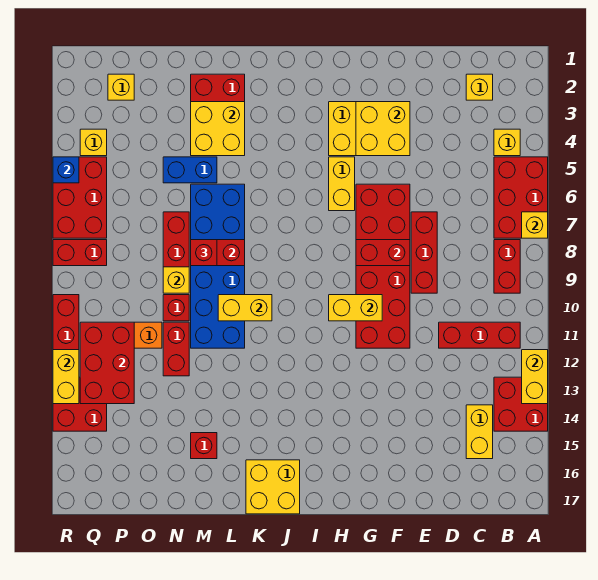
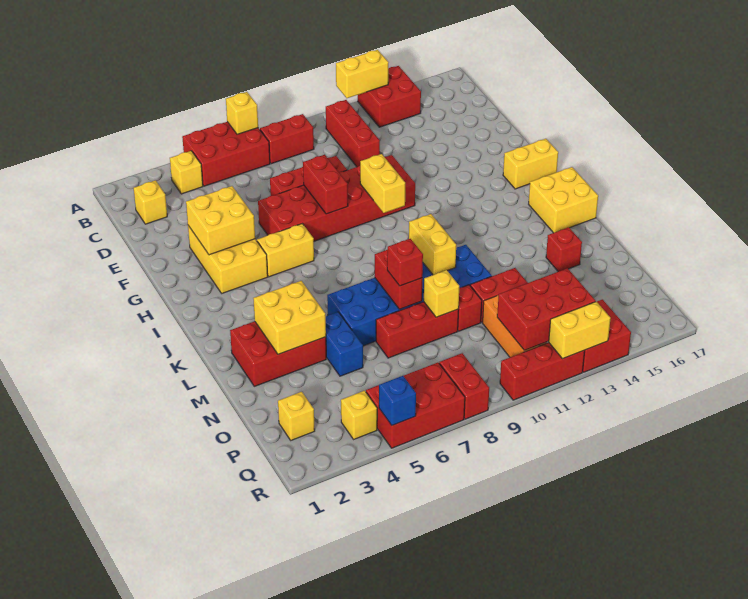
yellow brick C14:C15 level 1 -> yellow brick H16:H17 level 1

